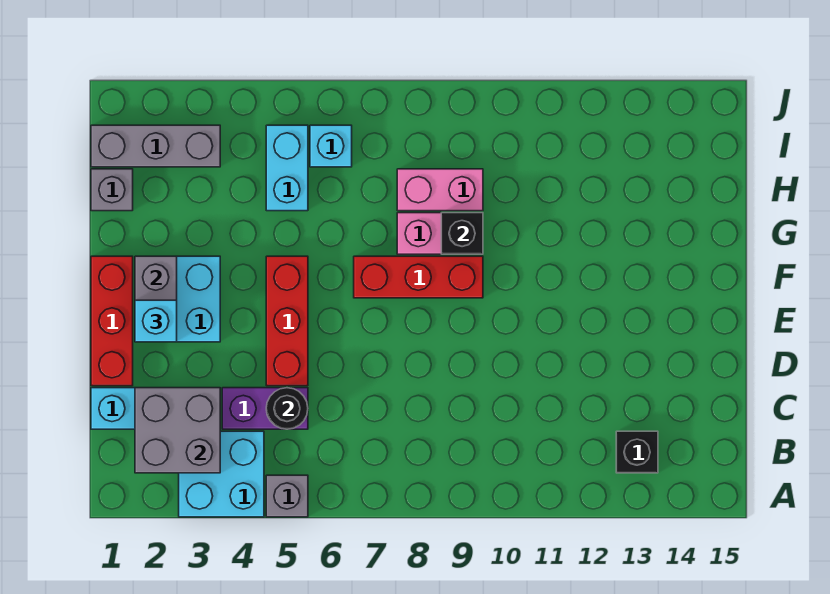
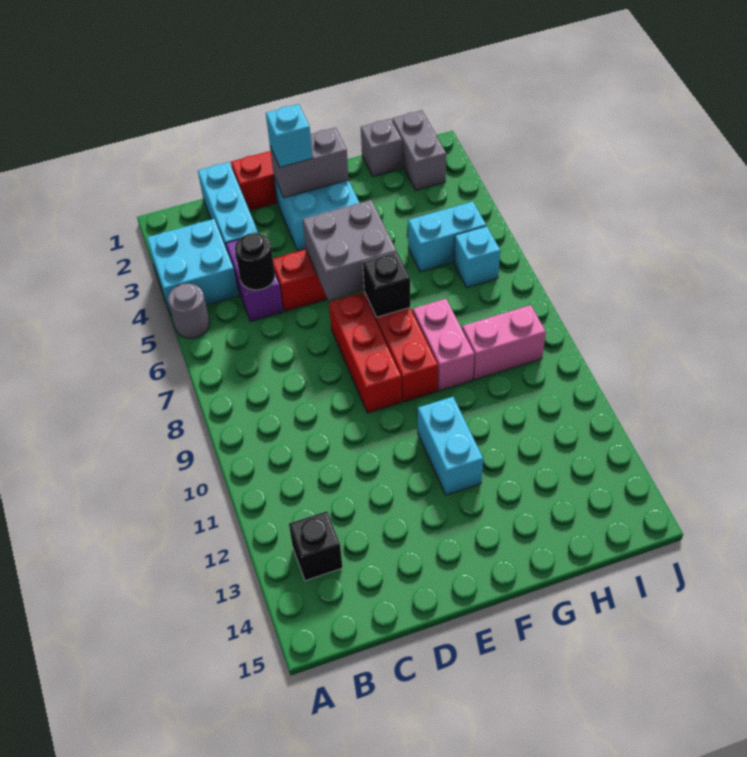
grey brick A5 level 1 -> grey round brick A5 level 1
grey brick B2:C3 level 2 -> grey brick E5:F6 level 2
none -> red brick E7:E9 level 1
none -> cyan brick F11:F12 level 1
black brick G9 level 2 -> black brick F7 level 2
pink brick H8:H9 level 1 -> pink brick H9:I9 level 1
grey brick I1:I3 level 1 -> grey brick I1:I2 level 1

